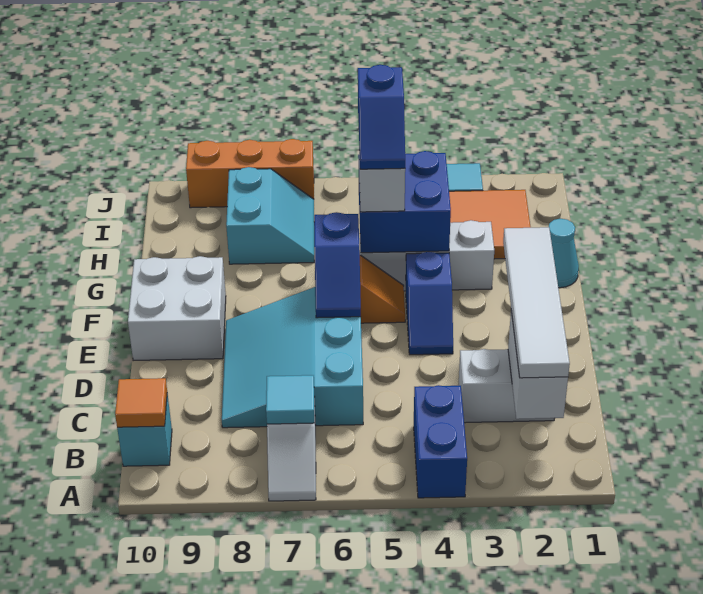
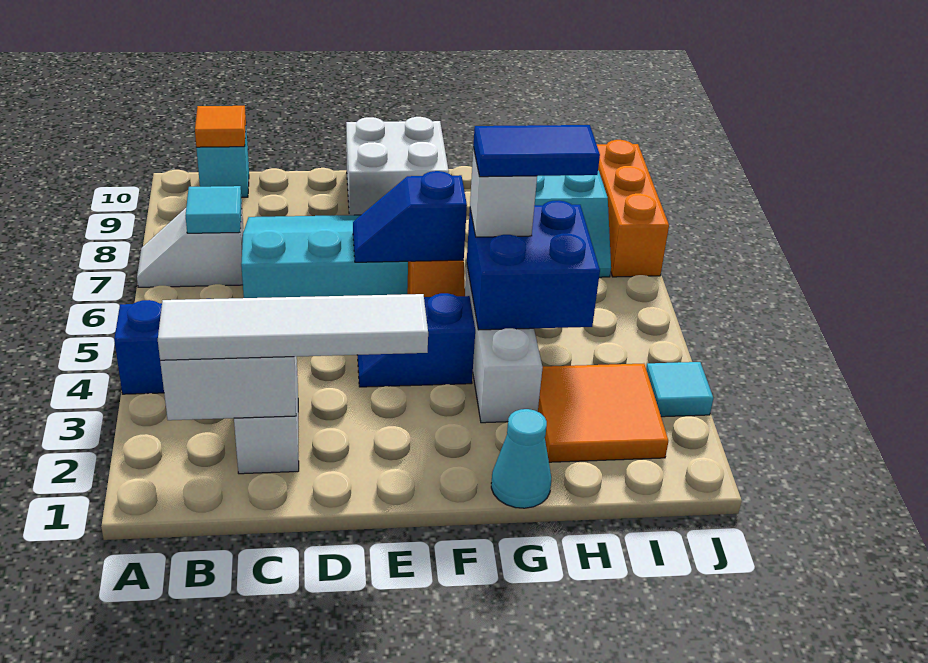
blue slope G5:H5 level 4 top H -> blue tile G5:H5 level 4

